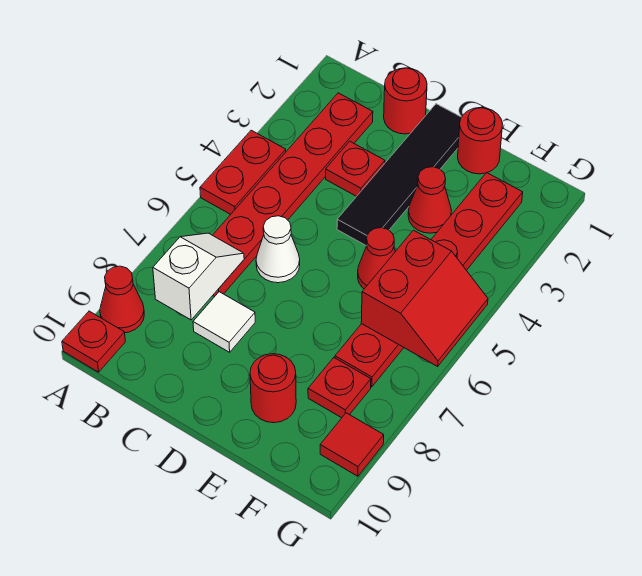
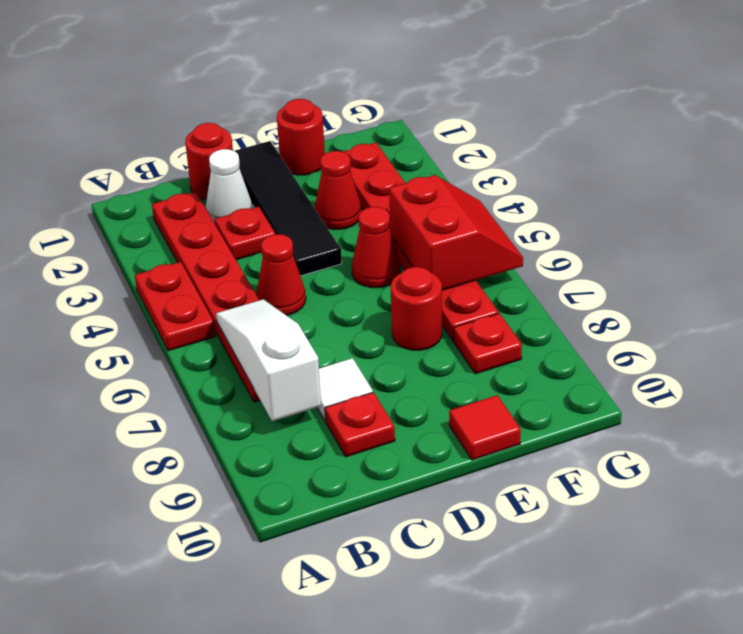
red cone A9 level 1 -> red cone C5 level 1
red plate A10 level 1 -> red plate C9 level 1
white slope B7:B8 level 2 top 8 -> white slope B6:B8 level 2 top 8
white cone C6 level 1 -> white cone C2 level 1
red round brick E9 level 1 -> red round brick E7 level 1
red tile G9 level 1 -> red tile E10 level 1

